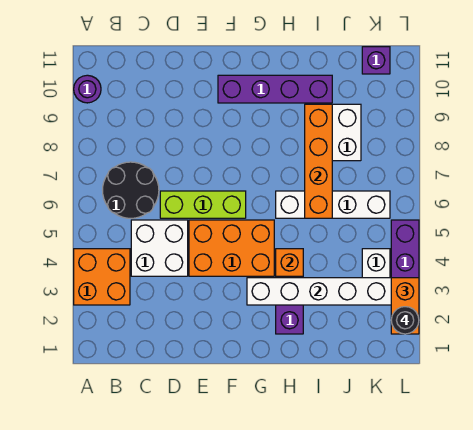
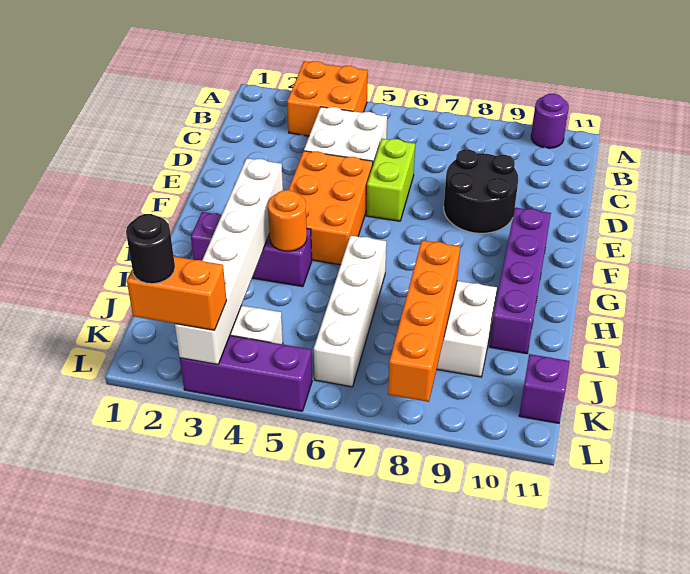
black round brick B6:C7 level 1 -> black round brick D8:E9 level 1
lime brick D6:F6 level 1 -> lime brick D6:E6 level 1
orange brick H4 level 2 -> orange round brick H4 level 2
orange brick I6:I9 level 2 -> orange brick I8:L8 level 2

